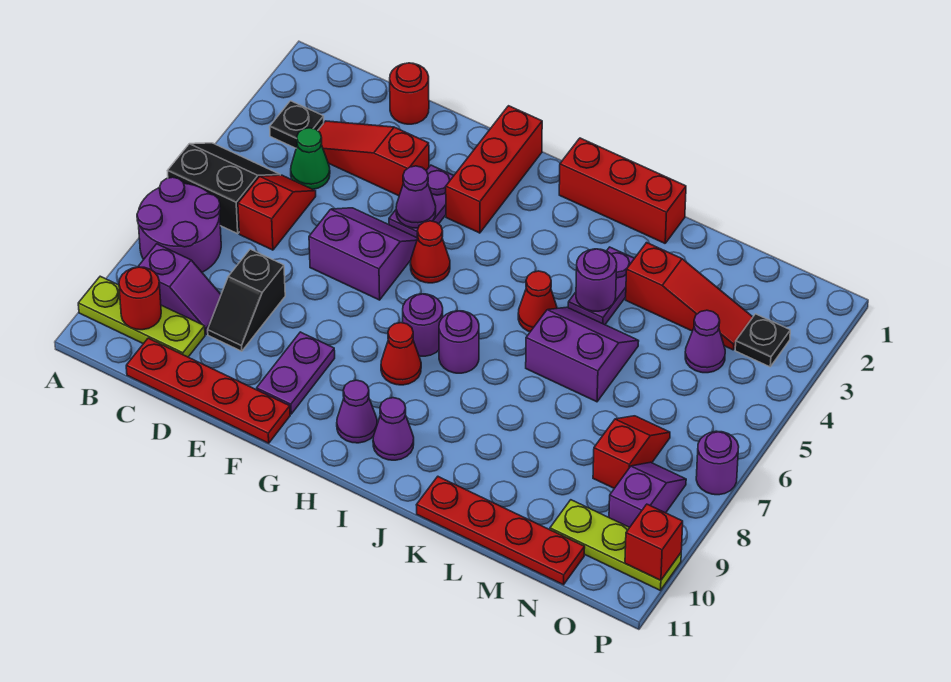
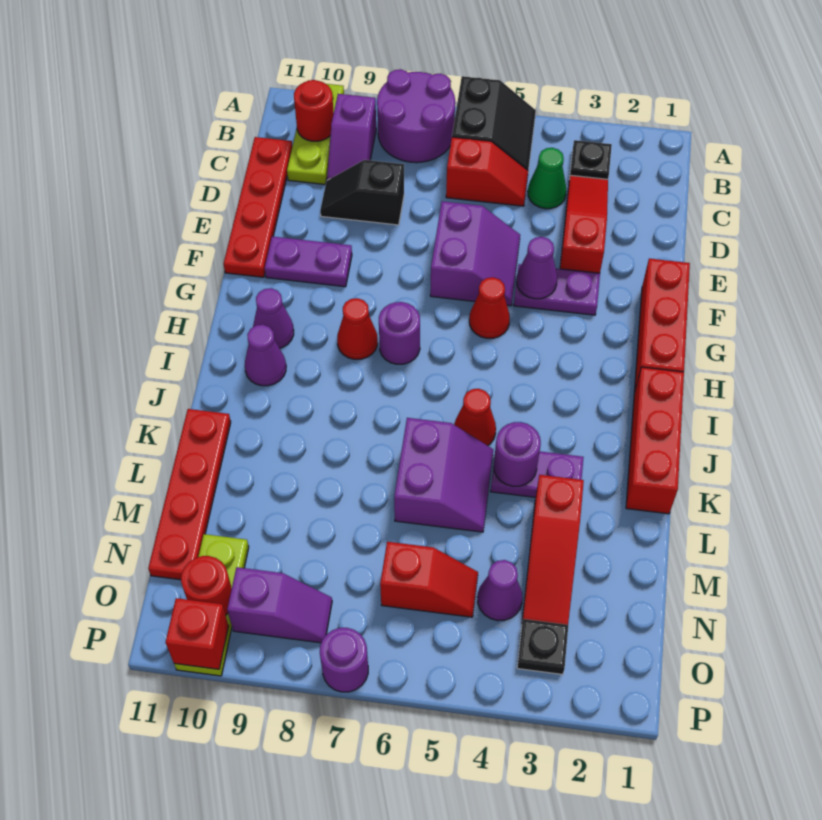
red round brick D1 level 1 -> red round brick O10 level 2
red brick G1:G3 level 1 -> red brick F1:H1 level 1
purple round brick I7 level 1 -> none
red slope N7:N8 level 1 top 8 -> red slope N5:N6 level 1 top 6

